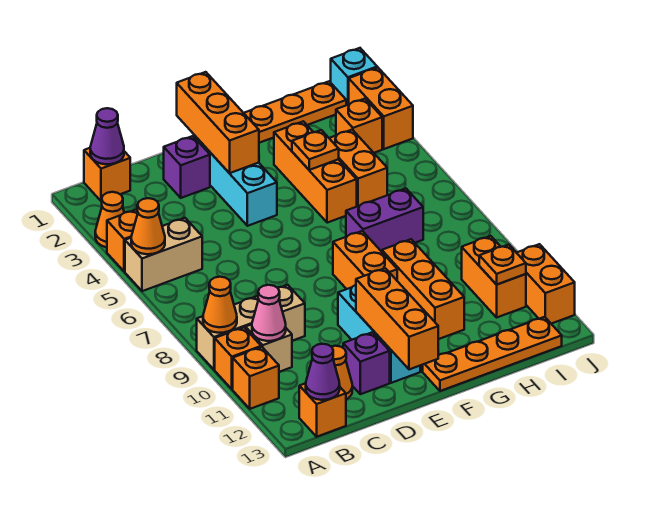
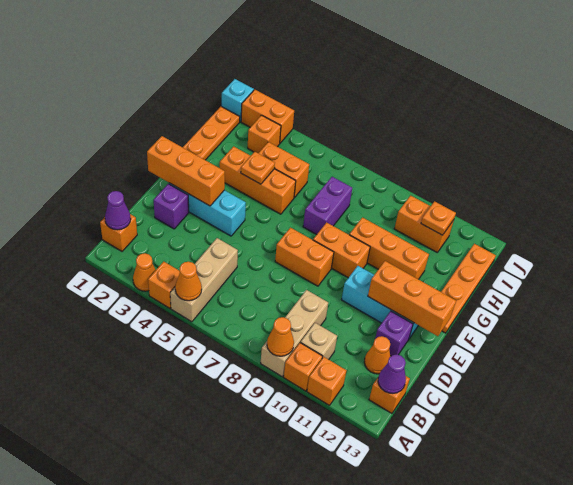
tan brick A5:B5 level 1 -> tan brick A5:C5 level 1
pink cone B10 level 2 -> none
orange brick J11:J12 level 1 -> orange brick E7:E8 level 1

